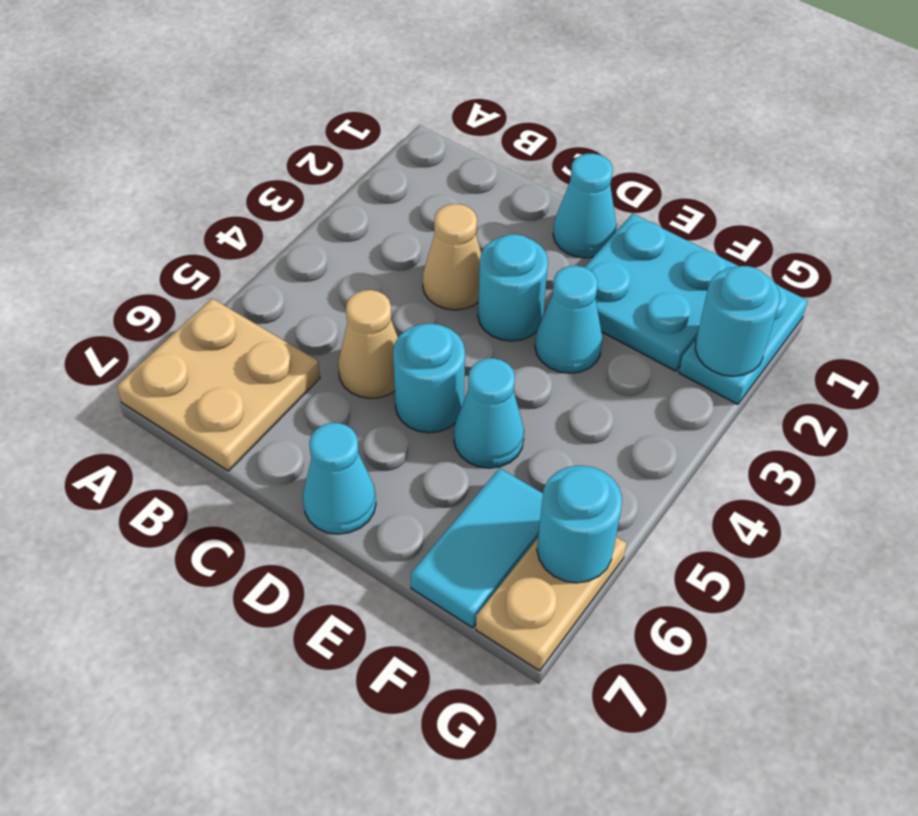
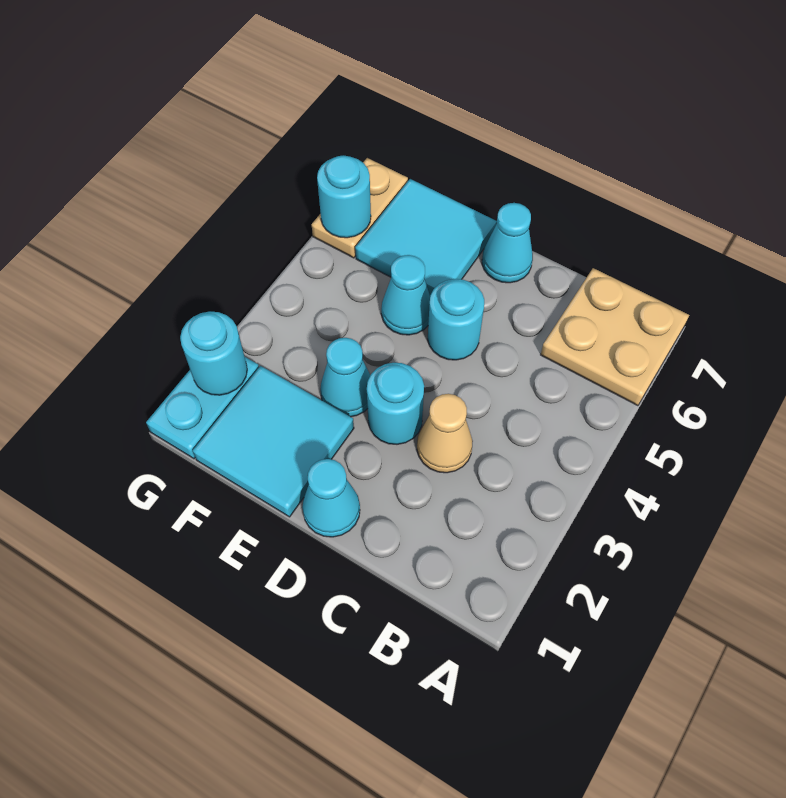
tan cone C5 level 1 -> none
cyan plate E1:F2 level 1 -> cyan tile E1:F2 level 1
cyan tile F6:F7 level 1 -> cyan tile E6:F7 level 1

